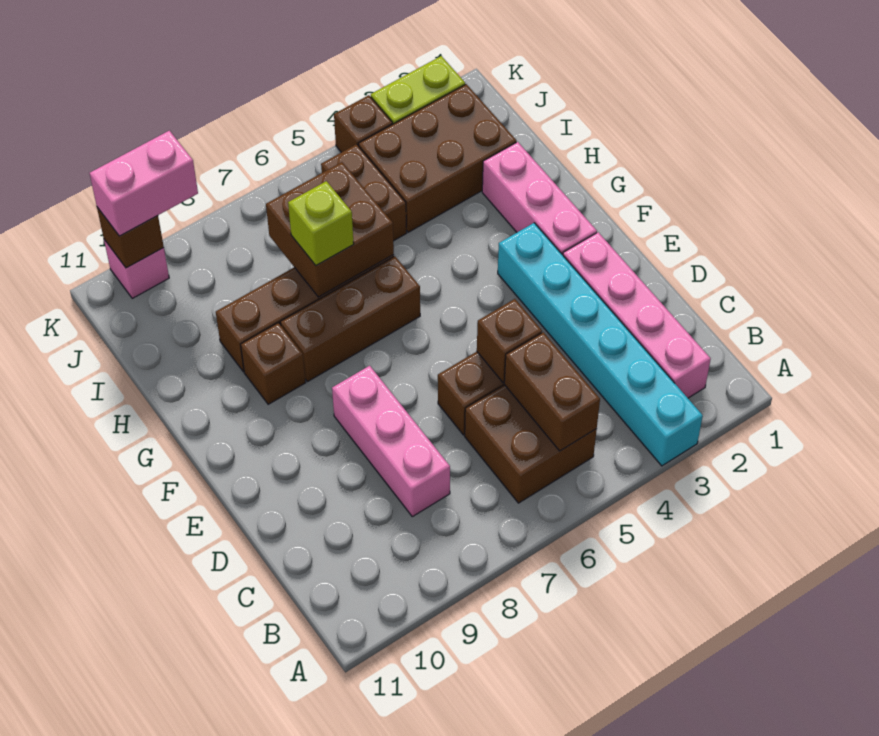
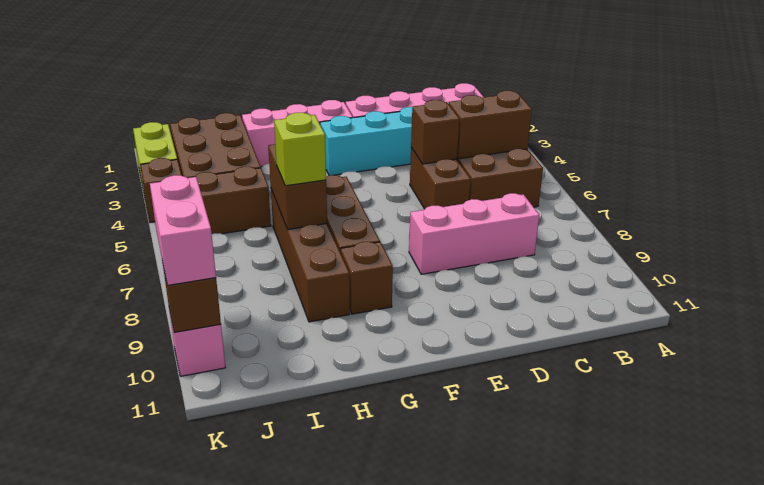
brown brick H6:I7 level 2 -> brown brick H6:H7 level 2

